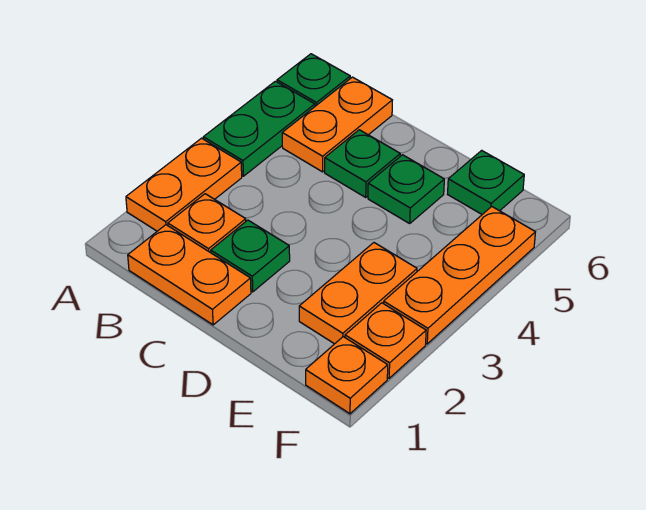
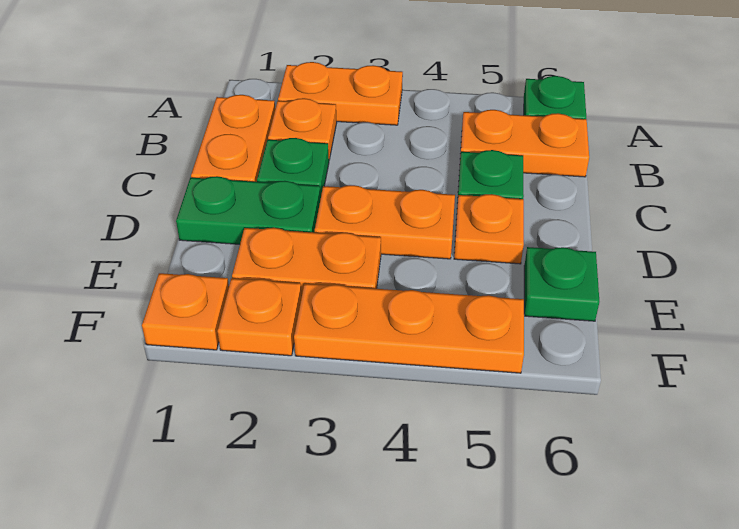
green plate A4:A5 level 1 -> green plate D1:D2 level 1
none -> orange plate D3:D4 level 1
green plate D5 level 1 -> orange plate D5 level 1

